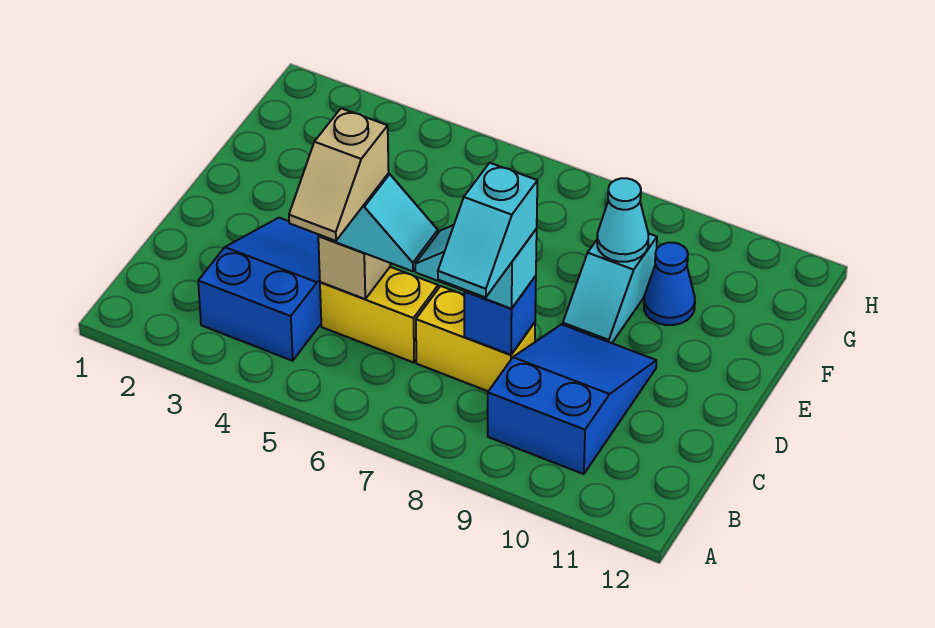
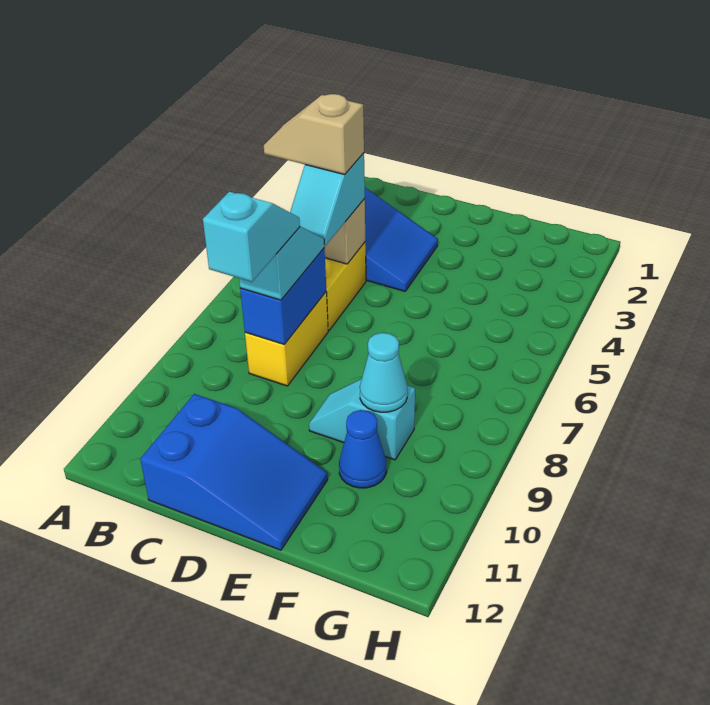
cyan slope B8:C8 level 4 top C -> cyan slope C8:C9 level 4 top 9
blue slope B9:D10 level 1 top B -> blue slope C11:E12 level 1 top C
blue brick C8 level 2 -> blue brick C7:C8 level 2

